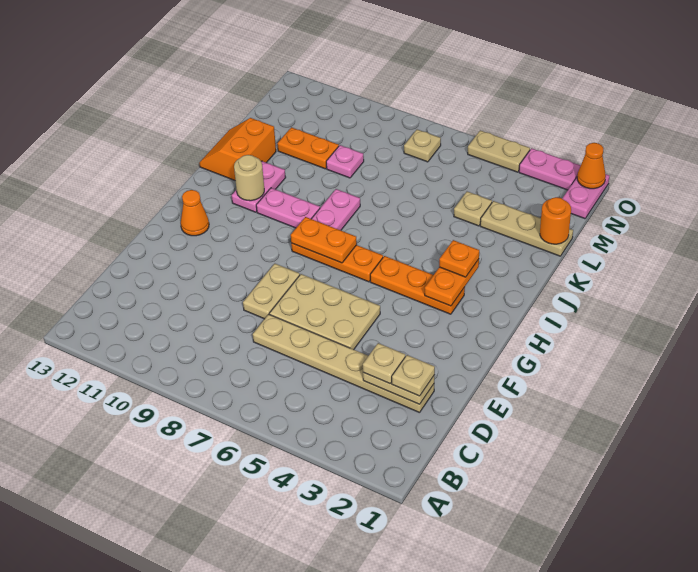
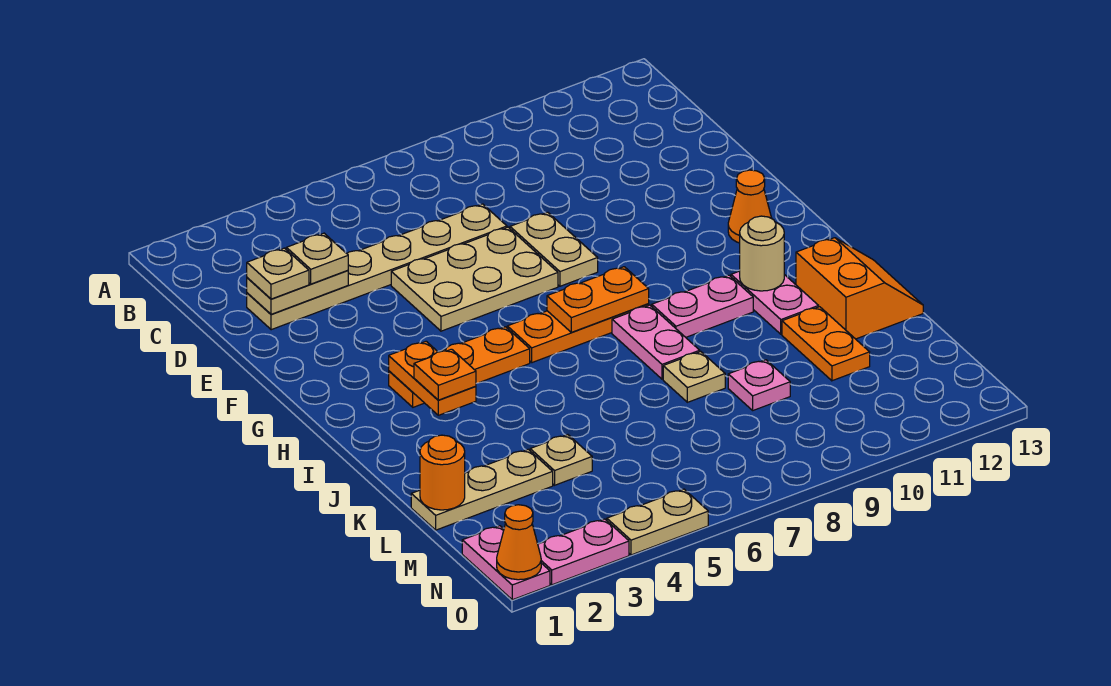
orange plate L10:L11 level 1 -> orange plate K11:L11 level 1
tan plate N7 level 1 -> tan plate K8 level 1

